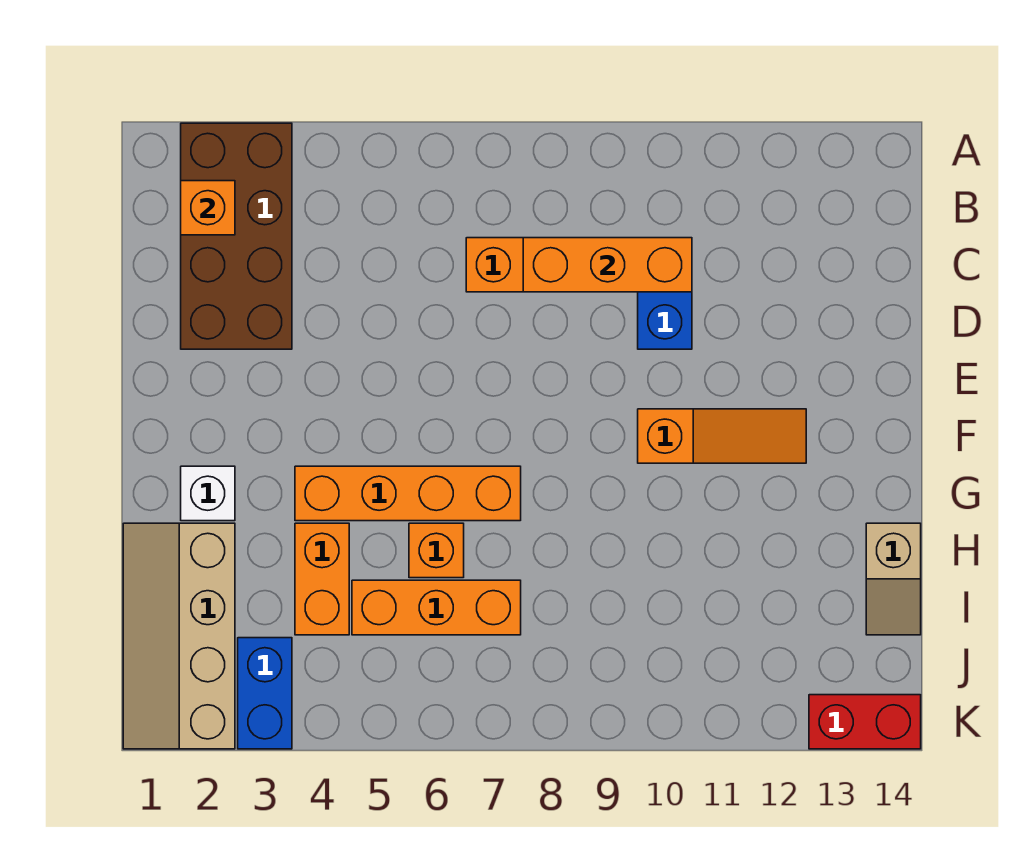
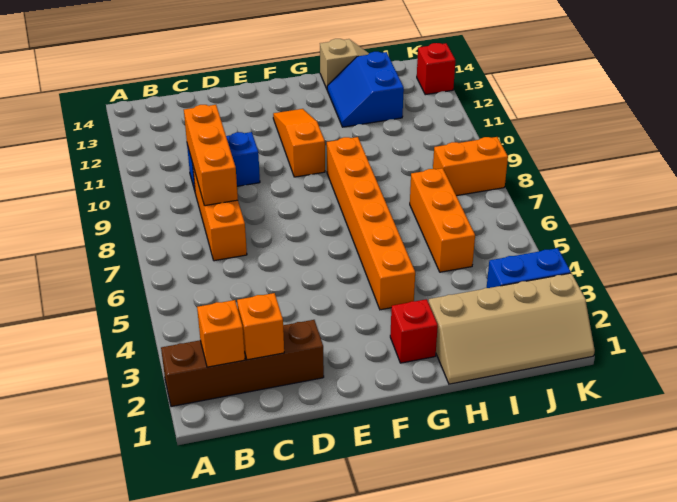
brown brick A2:D3 level 1 -> brown brick A2:D2 level 1
white brick G2 level 1 -> red brick G2 level 1
orange brick G4:G7 level 1 -> orange brick G4:G9 level 1
orange brick H4:I4 level 1 -> orange brick J8:K8 level 1
orange brick H6 level 1 -> orange brick C2 level 2
none -> blue slope H12:I13 level 1 top I
red brick K13:K14 level 1 -> red brick K13 level 1

